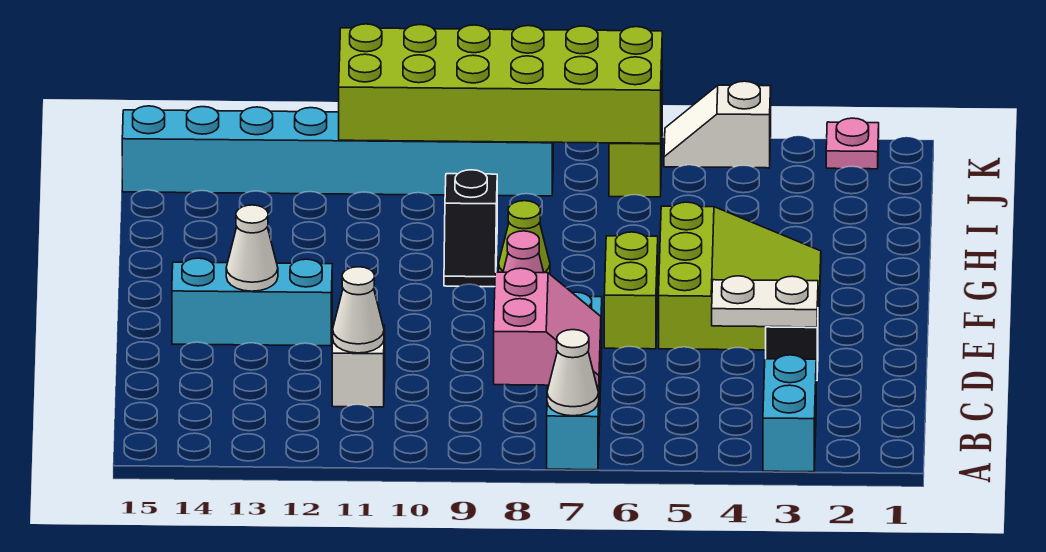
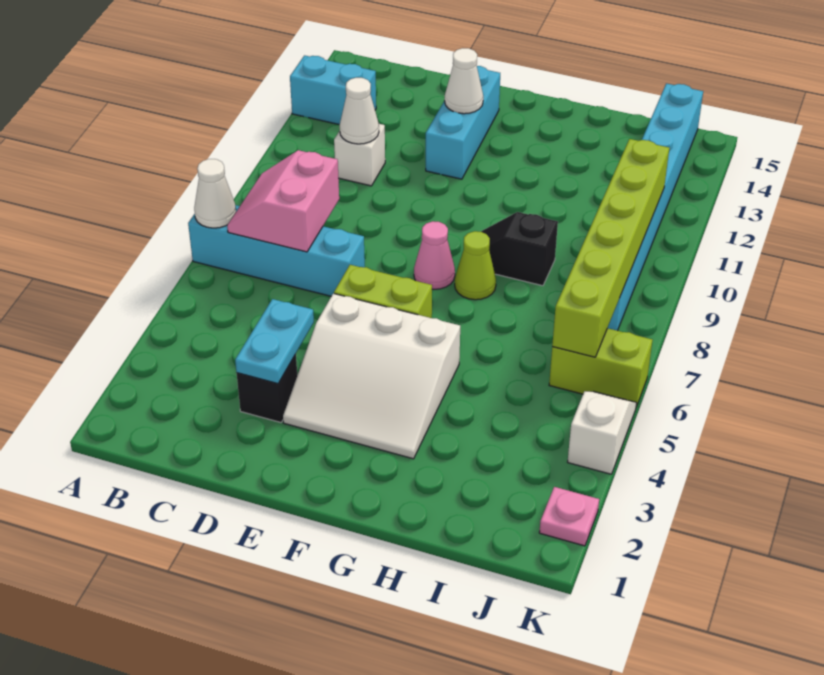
cyan brick A3:B3 level 1 -> cyan brick A13:B13 level 1
pink slope B7:C8 level 2 top 8 -> pink slope B7:C8 level 2 top C
white plate D3:D4 level 2 -> cyan plate D3:D4 level 2
lime slope E3:G5 level 1 top 5 -> white slope E3:G5 level 1 top 5
lime brick J6:K11 level 2 -> lime brick J6:J11 level 2

